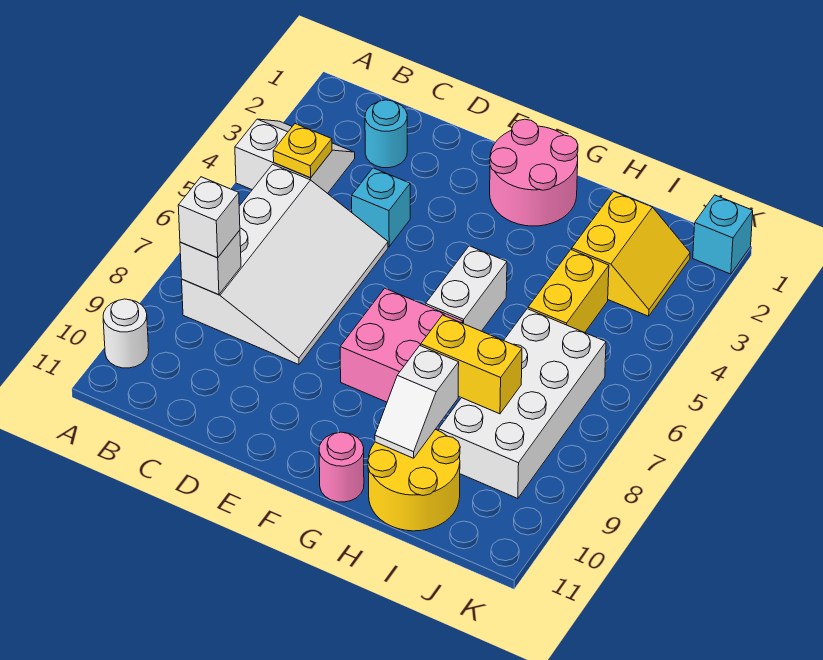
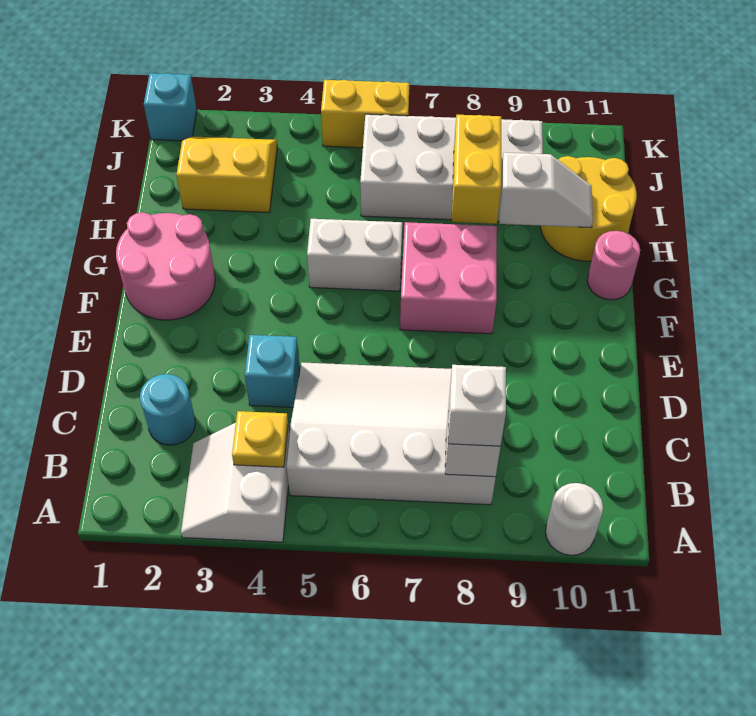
yellow brick I4:I5 level 1 -> yellow brick K5:K6 level 1

